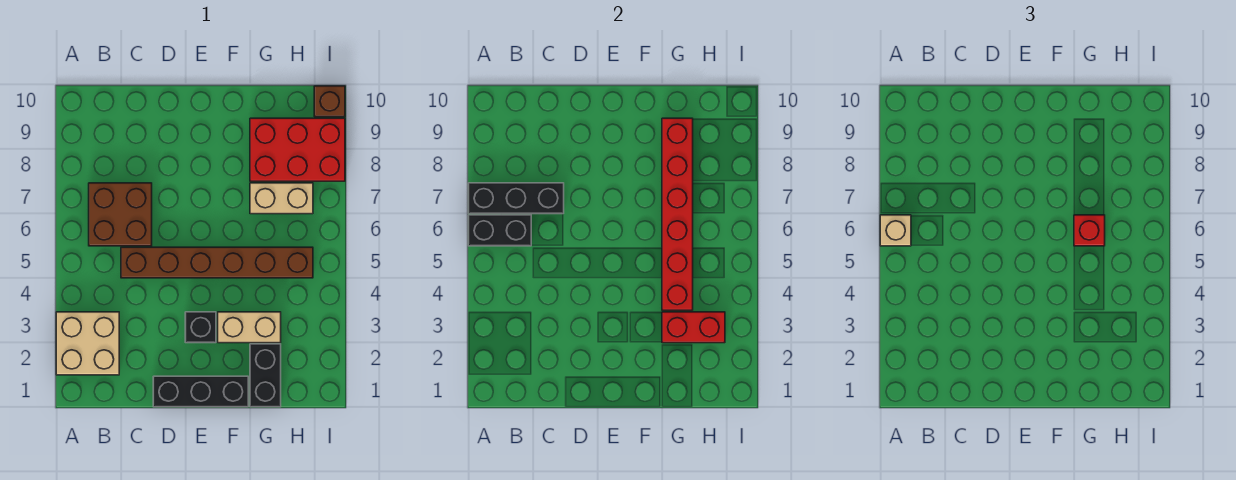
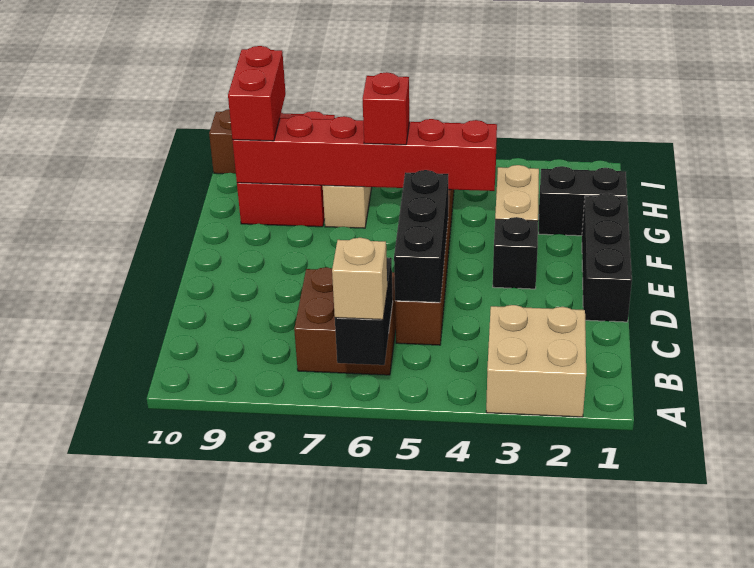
black brick A7:C7 level 2 -> black brick C5:E5 level 2
red brick G3:H3 level 2 -> red brick G9:H9 level 3

